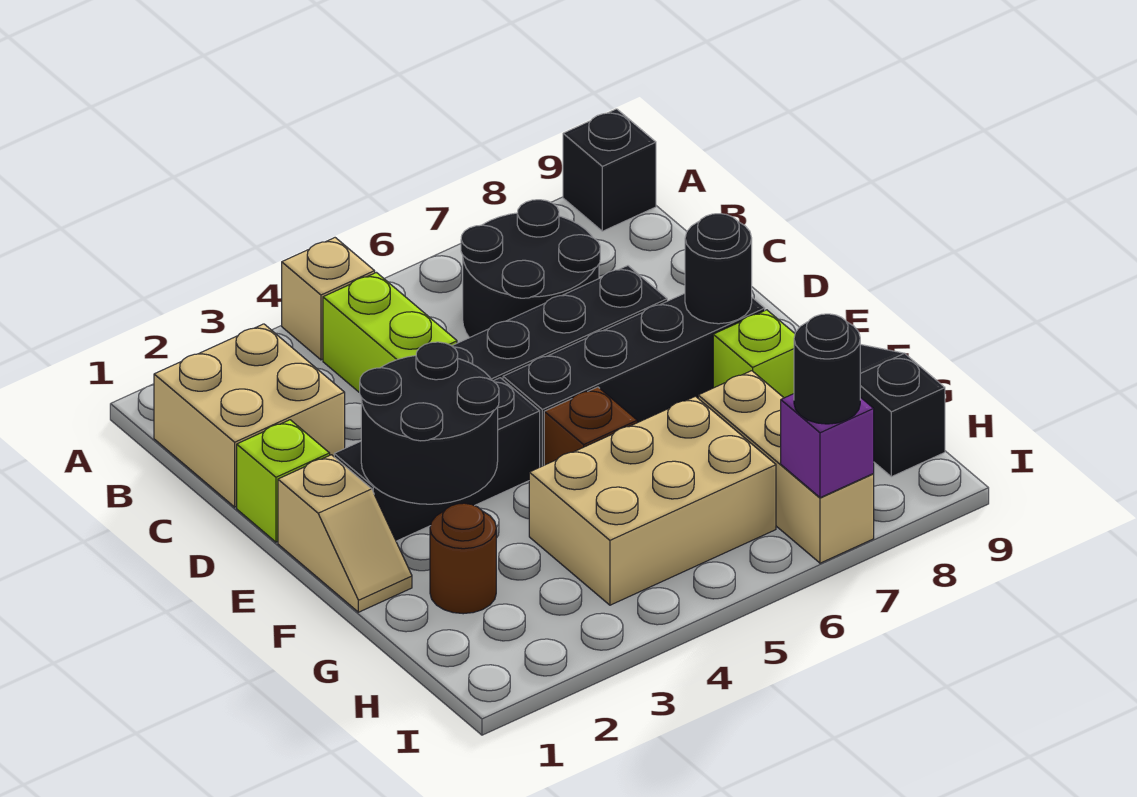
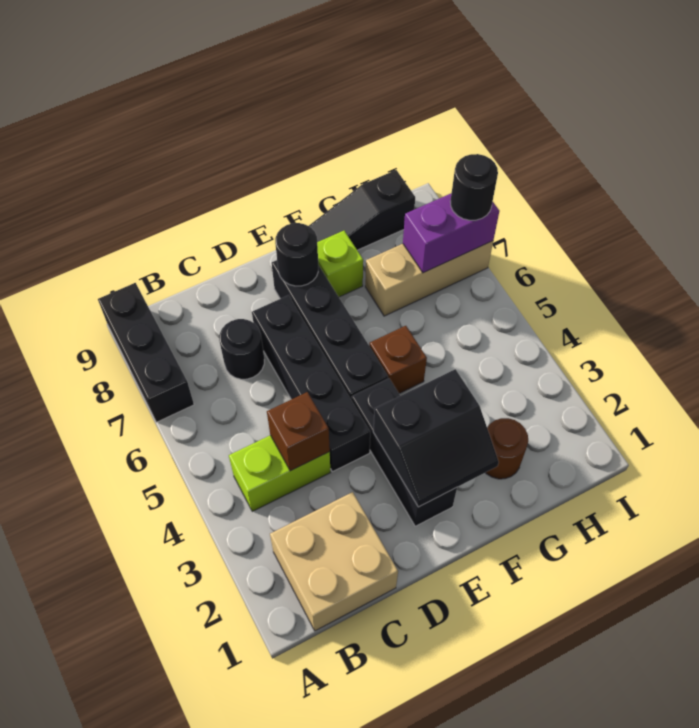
tan brick A4 level 1 -> none
black brick A9 level 1 -> black brick A7:A9 level 1
black round brick B6:C7 level 1 -> black round brick C7 level 1
none -> brown brick C4 level 2
lime brick D1 level 1 -> none
tan slope E1:F1 level 1 top E -> none
black round brick E2:F3 level 2 -> black slope E2:F3 level 2 top 3
tan brick G4:H6 level 1 -> none
purple brick I7 level 2 -> purple brick H7:I7 level 2

